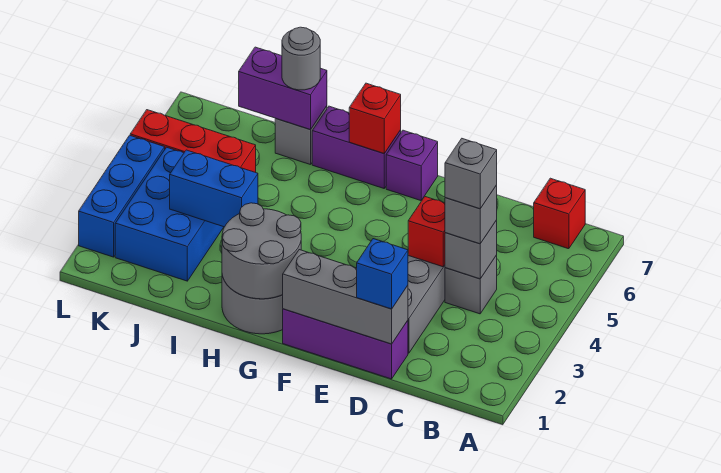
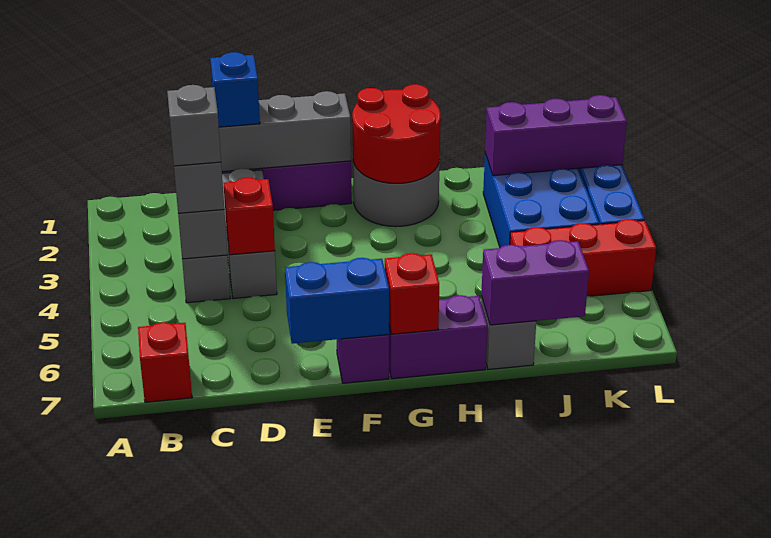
grey round brick G1:H2 level 2 -> red round brick G1:H2 level 2
blue brick I3:J3 level 2 -> blue brick E7:F7 level 2
grey round brick I7 level 3 -> none
none -> purple brick J2:L2 level 2

